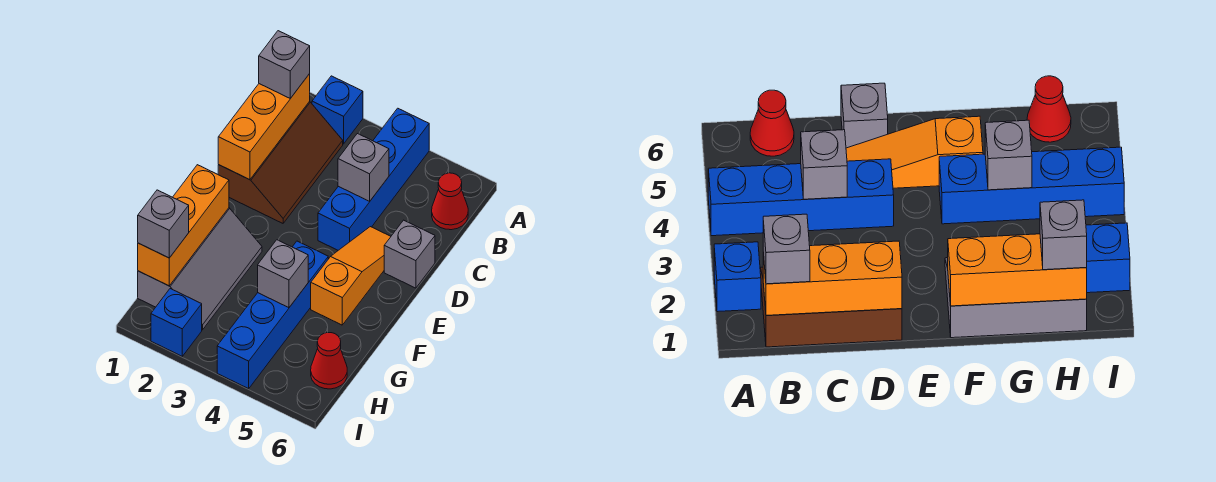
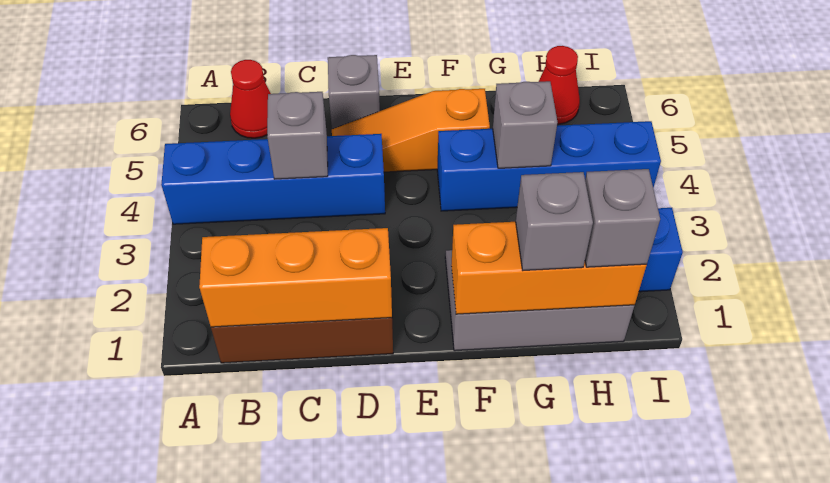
blue brick A2 level 1 -> none
grey brick B1 level 3 -> grey brick G1 level 3

